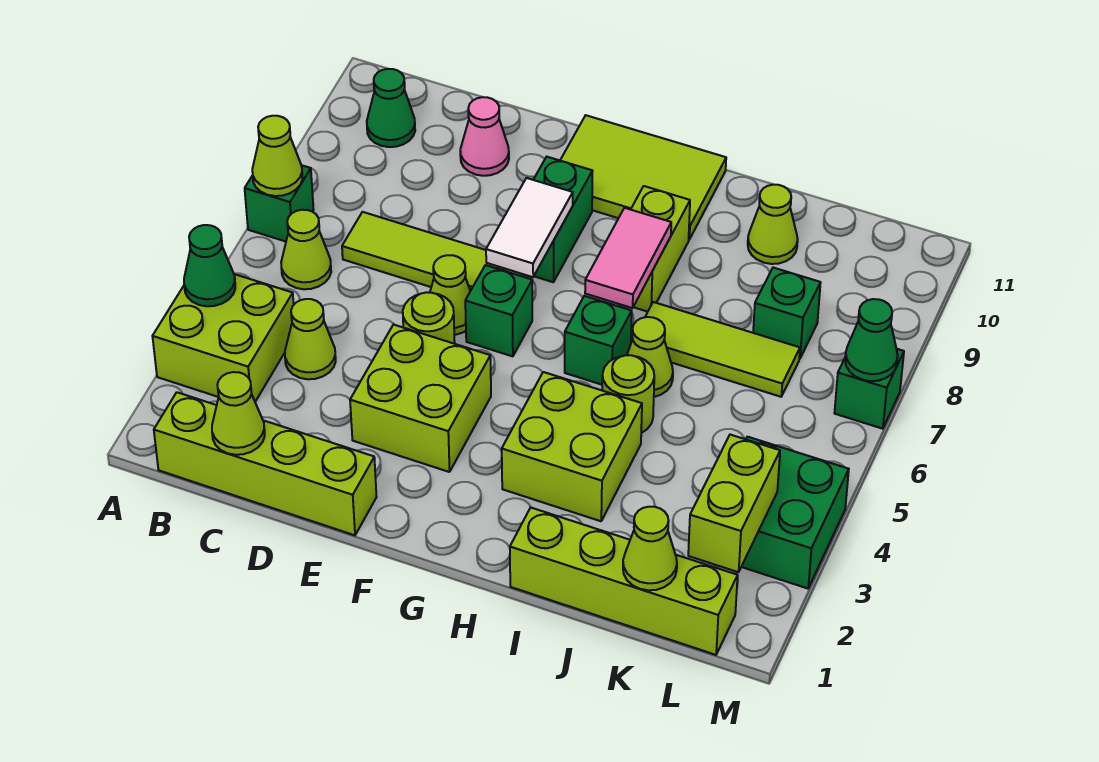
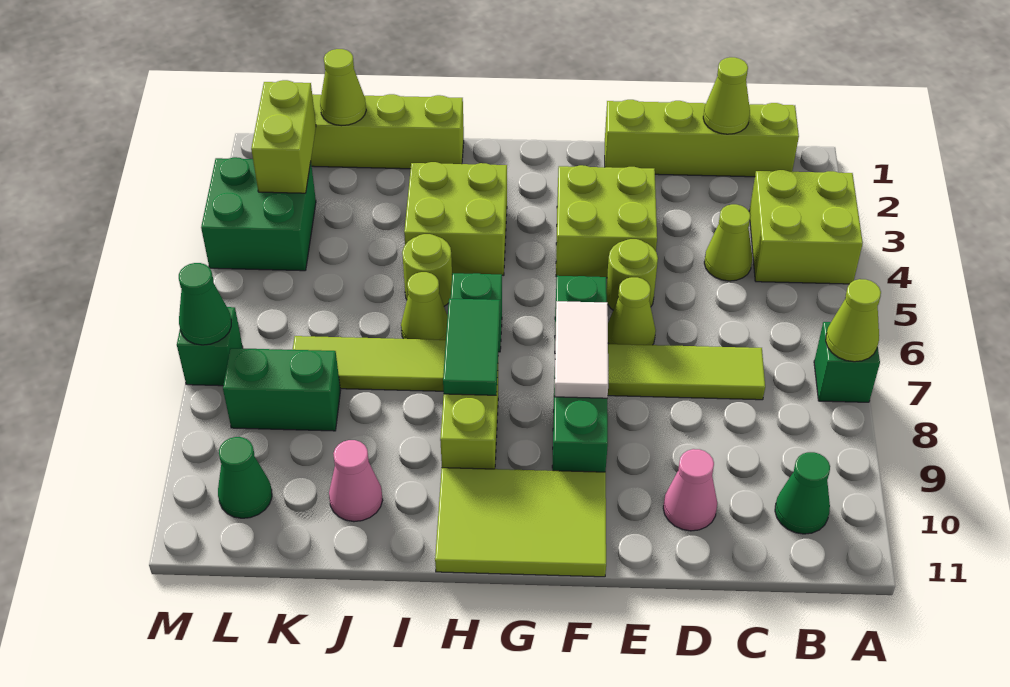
green cone A4 level 2 -> green cone L10 level 1
lime cone B6 level 1 -> none
pink tile H7:H8 level 2 -> green tile H7:H8 level 2
lime cone J10 level 1 -> pink cone J10 level 1
green brick K8 level 1 -> green brick K8:L8 level 1

